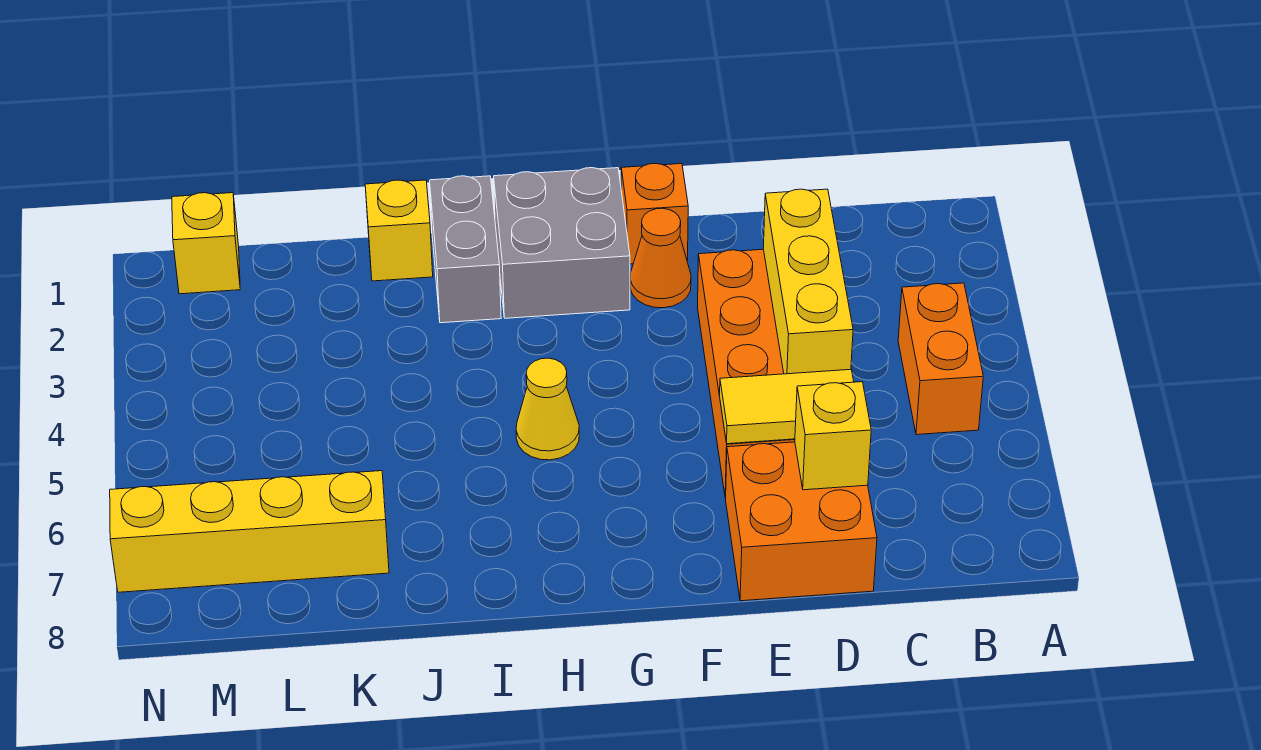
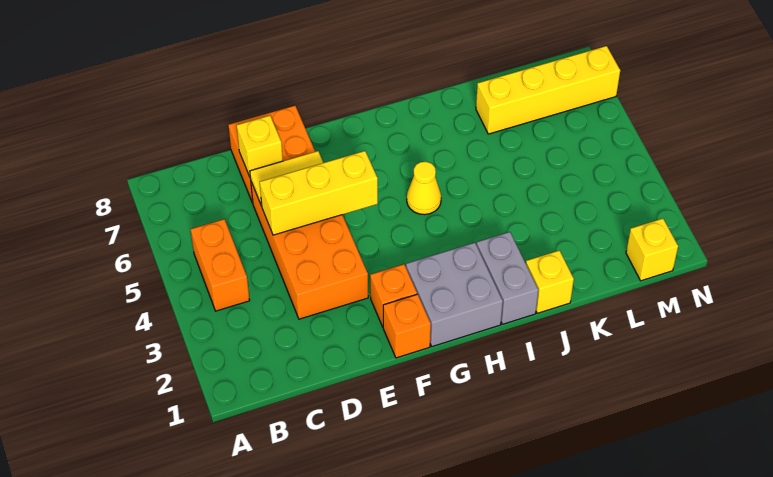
yellow brick D3:D5 level 2 -> yellow brick D5:F5 level 2
orange cone F2 level 1 -> orange brick F2 level 1

